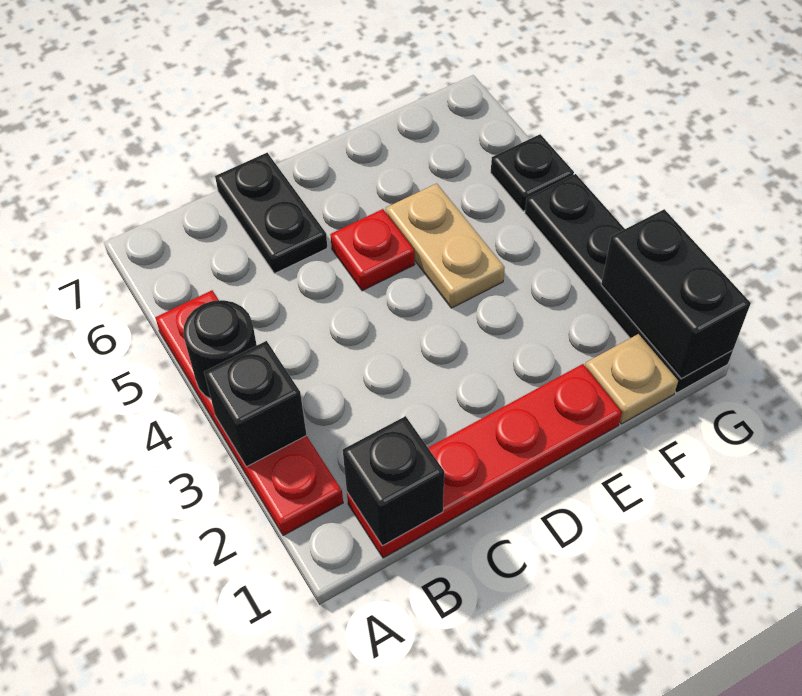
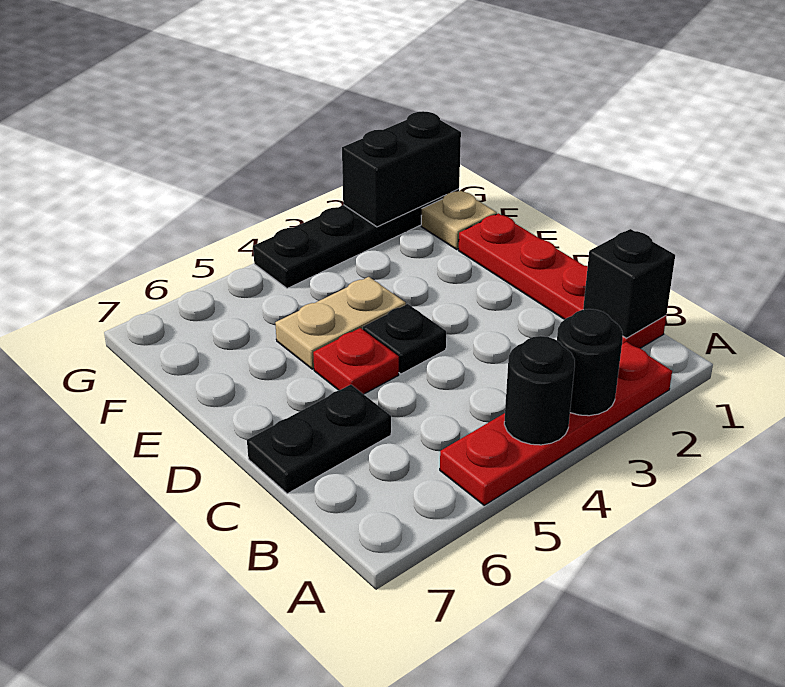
black brick A3 level 2 -> black round brick A3 level 2
black plate G5 level 1 -> black plate D4 level 1

